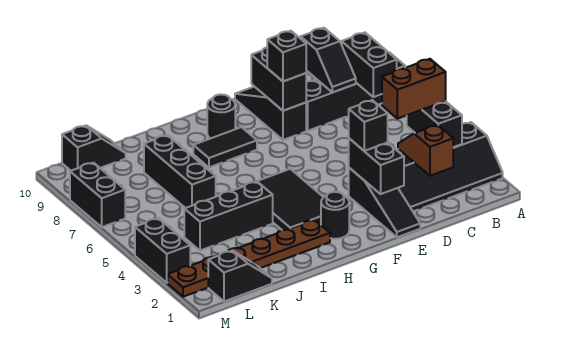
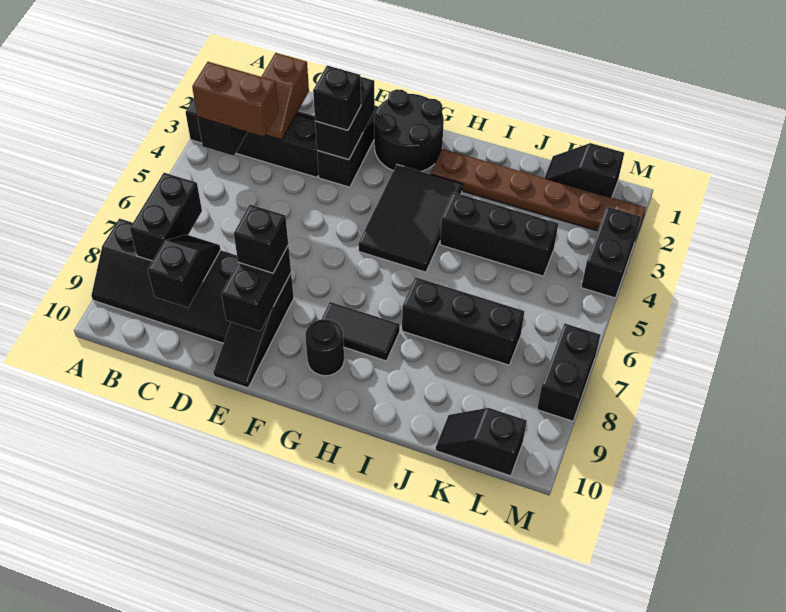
black round brick G2 level 1 -> black round brick F1:G2 level 1
black brick J6:J8 level 1 -> black brick I7:K7 level 1

